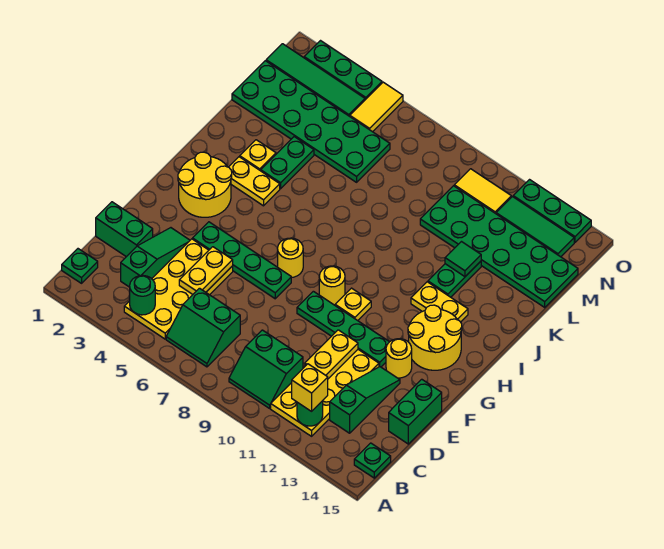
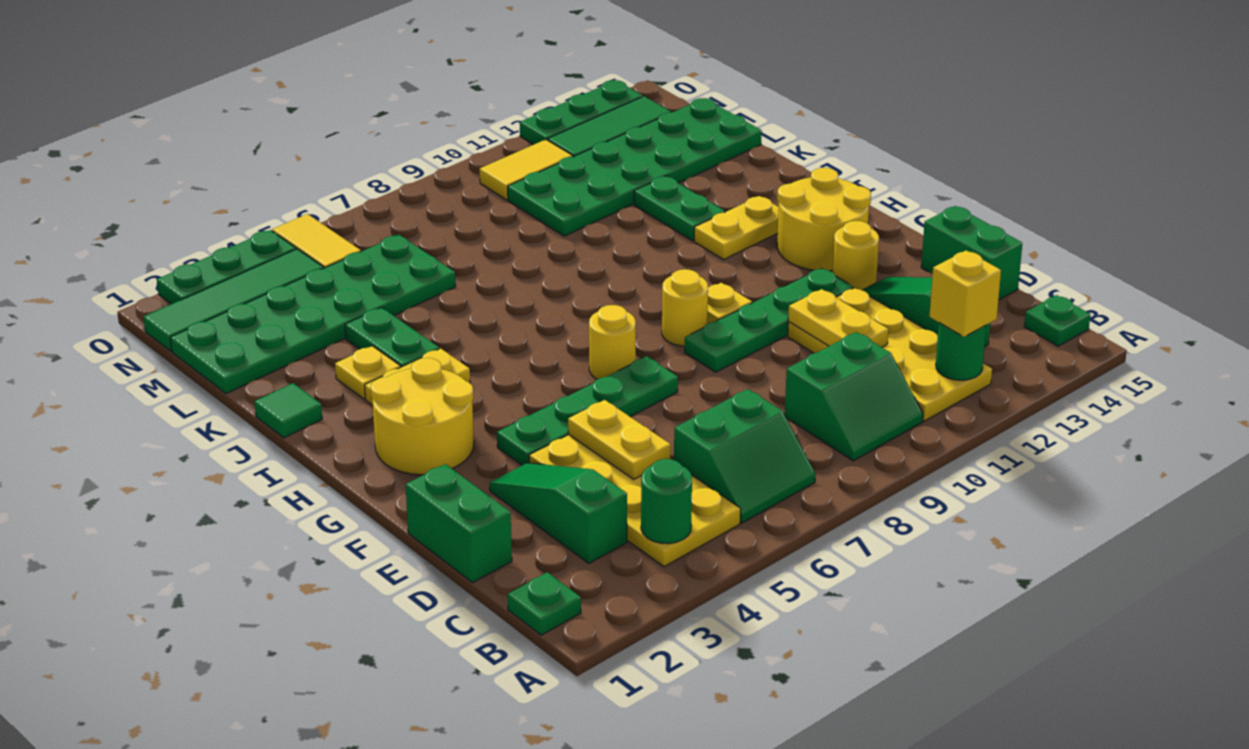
green brick D1:D2 level 1 -> green brick D1:E1 level 1
green tile K12 level 2 -> green tile J1 level 1

